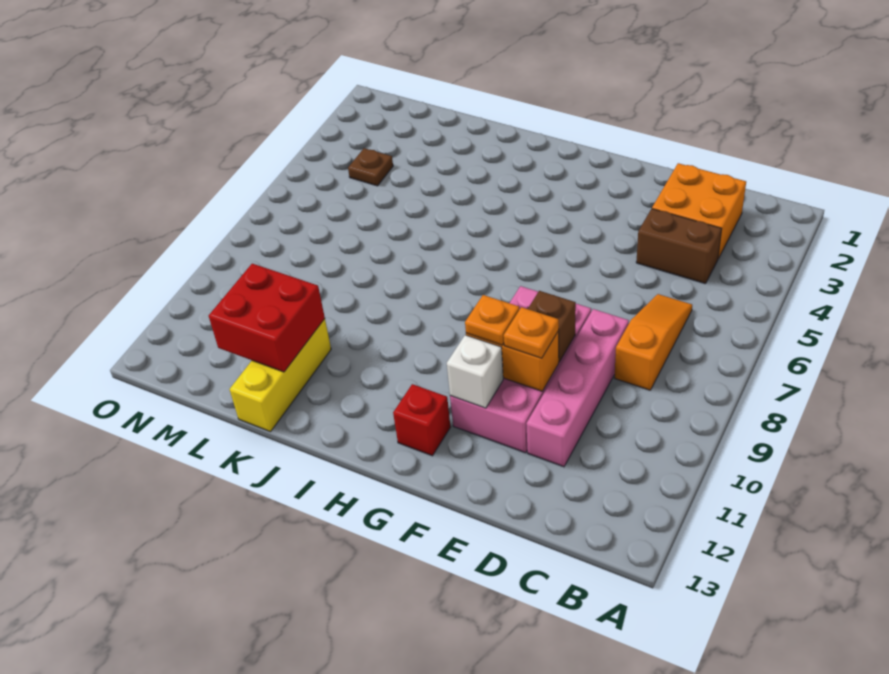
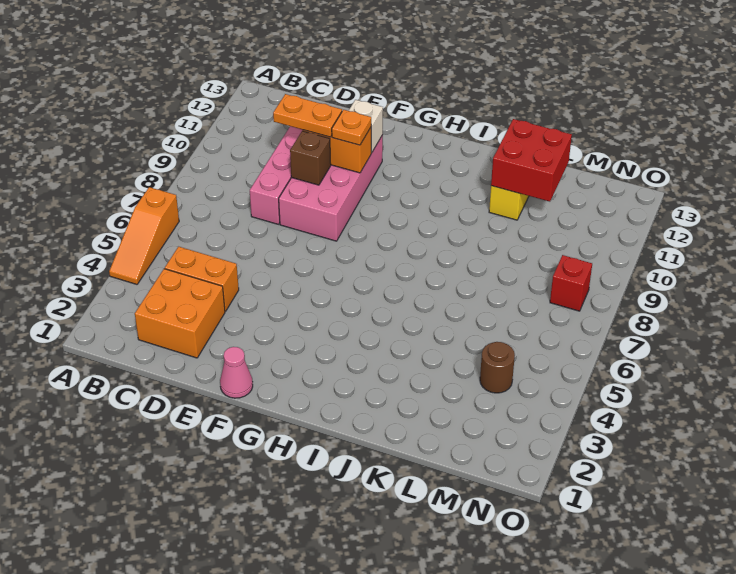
brown brick C4:D4 level 1 -> orange brick C4:D4 level 1
orange slope C6:C8 level 1 top 8 -> orange slope A4:A6 level 1 top 6
orange plate E10 level 3 -> orange plate D10:E10 level 3
none -> pink cone F1 level 1
red brick G12 level 1 -> red brick N8 level 1
brown plate M4 level 1 -> brown round brick M4 level 1

